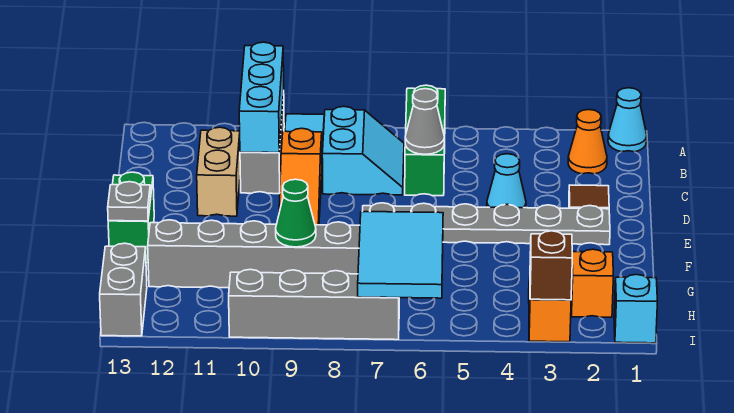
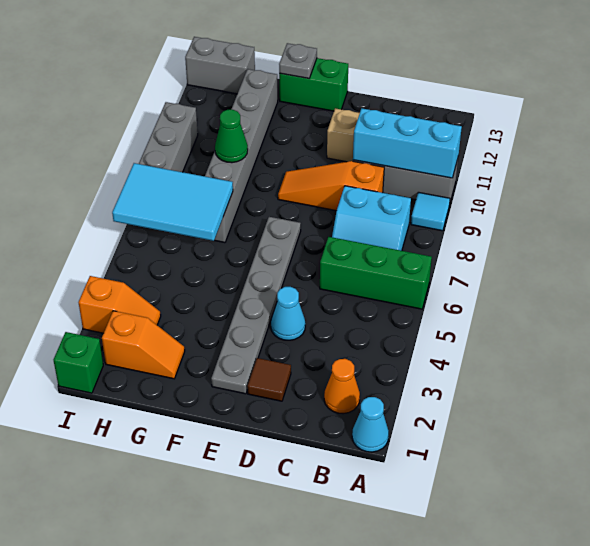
grey cone C6 level 2 -> none
cyan brick I1 level 1 -> green brick I1 level 1
brown brick I3 level 2 -> none

